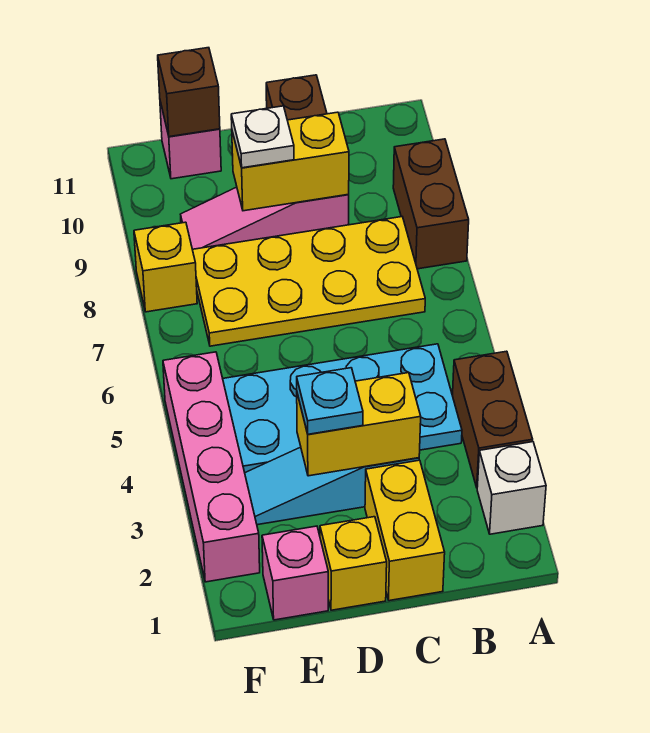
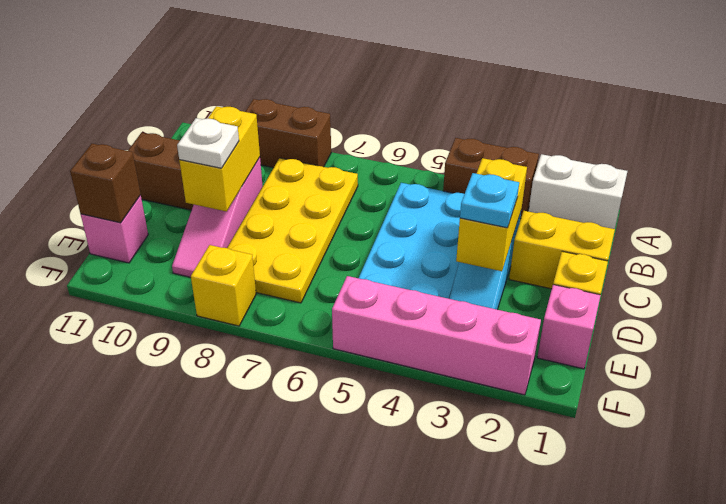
white brick A2 level 1 -> white brick A1:A2 level 1

